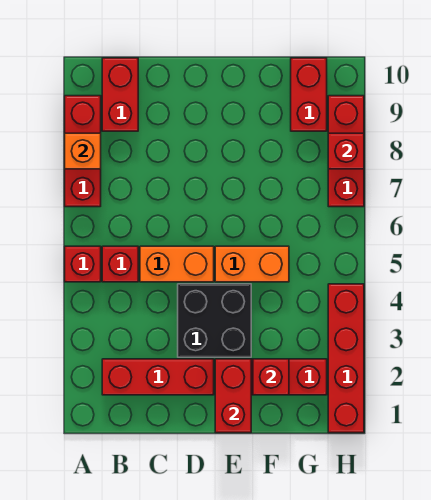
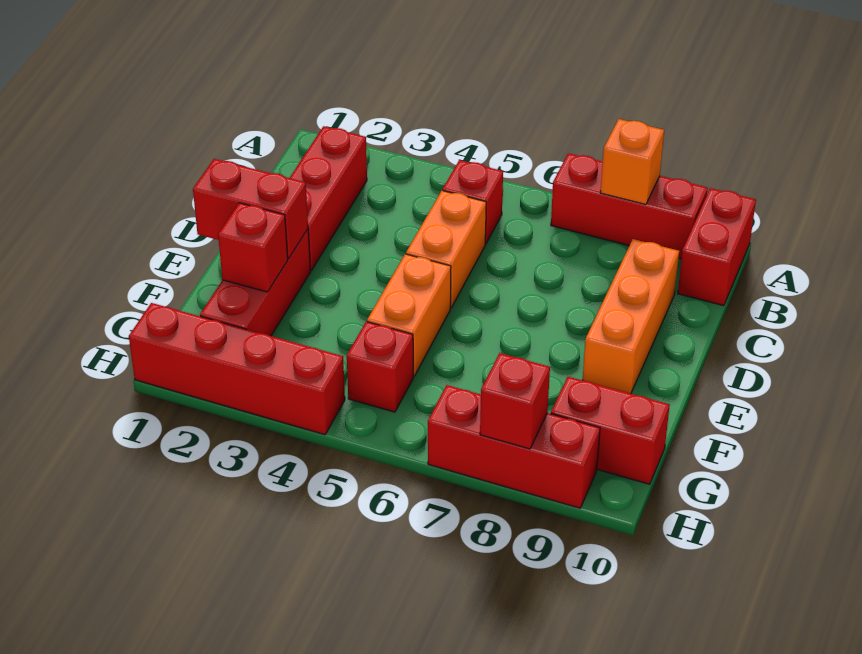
red brick A5 level 1 -> red brick G5 level 1
red brick B9:B10 level 1 -> red brick A10:B10 level 1
none -> orange brick C9:E9 level 1
black brick D3:E4 level 1 -> none

